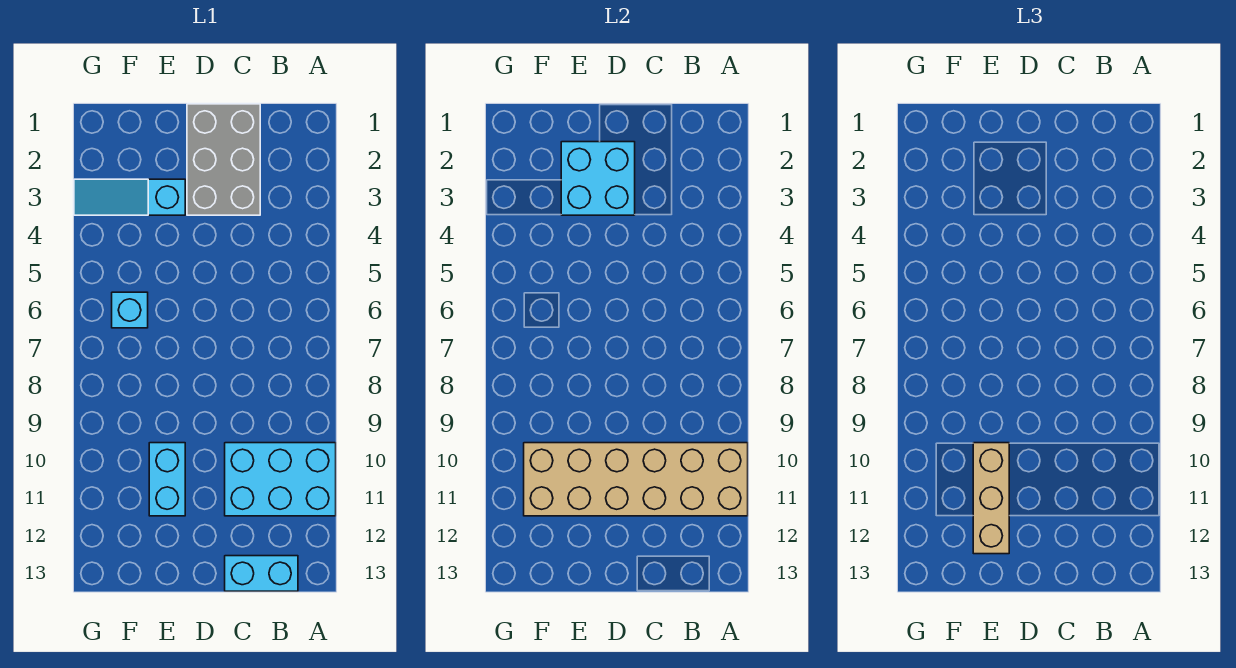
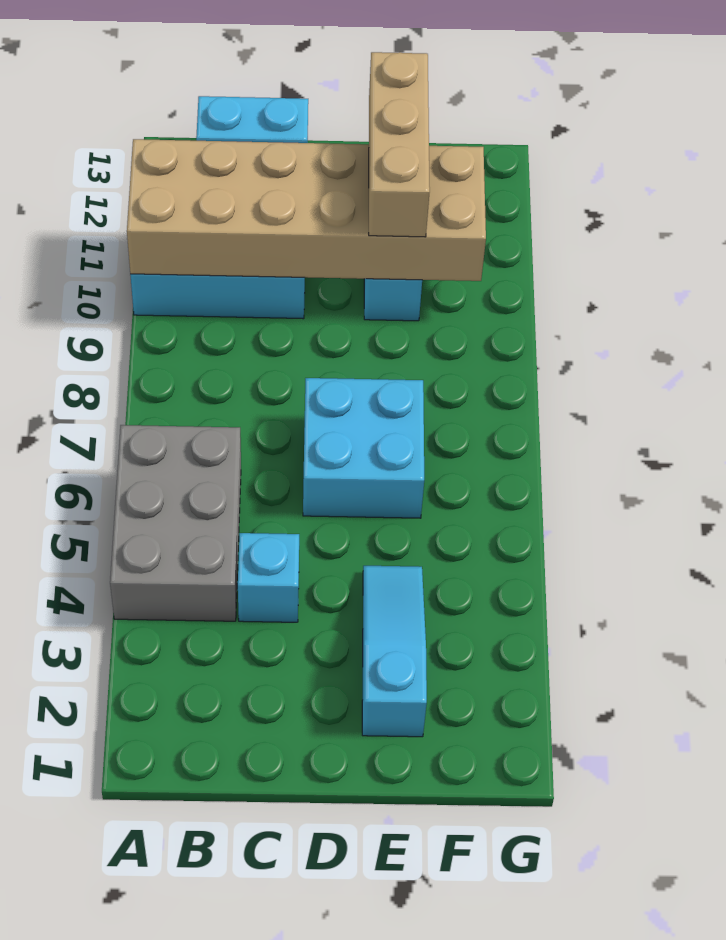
grey brick C1:D3 level 1 -> grey brick A4:B6 level 1
cyan brick D2:E3 level 2 -> cyan brick D6:E7 level 1
cyan slope E3:G3 level 1 top E -> cyan slope E2:E4 level 1 top 2
cyan brick F6 level 1 -> cyan brick C4 level 1

